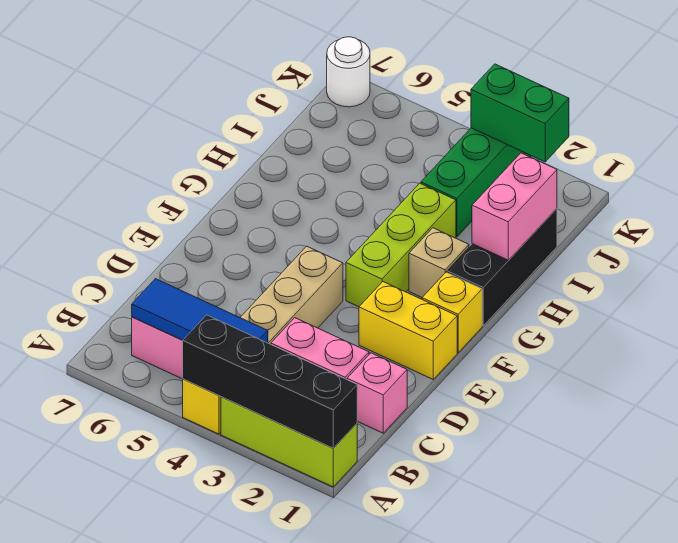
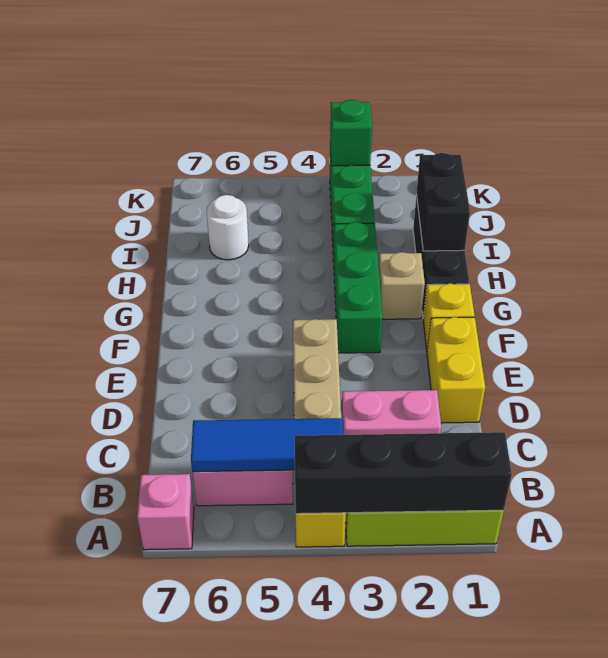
pink brick C1 level 1 -> pink brick A7 level 1
yellow brick E1:E2 level 1 -> yellow brick D1:E1 level 1
lime brick F3:H3 level 1 -> green brick F3:H3 level 1
pink brick H1:I1 level 2 -> black brick H1:I1 level 2
green brick K2:K3 level 2 -> green brick K3 level 2
white round brick K7 level 1 -> white round brick I6 level 1

